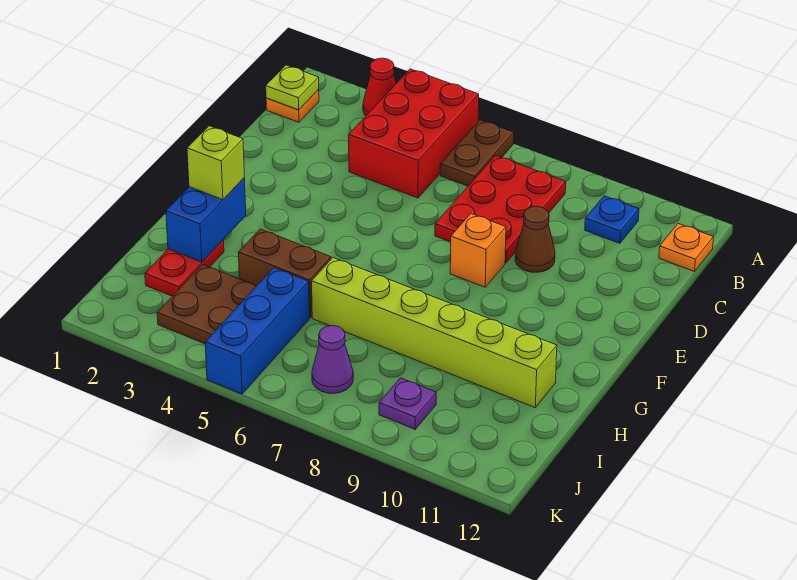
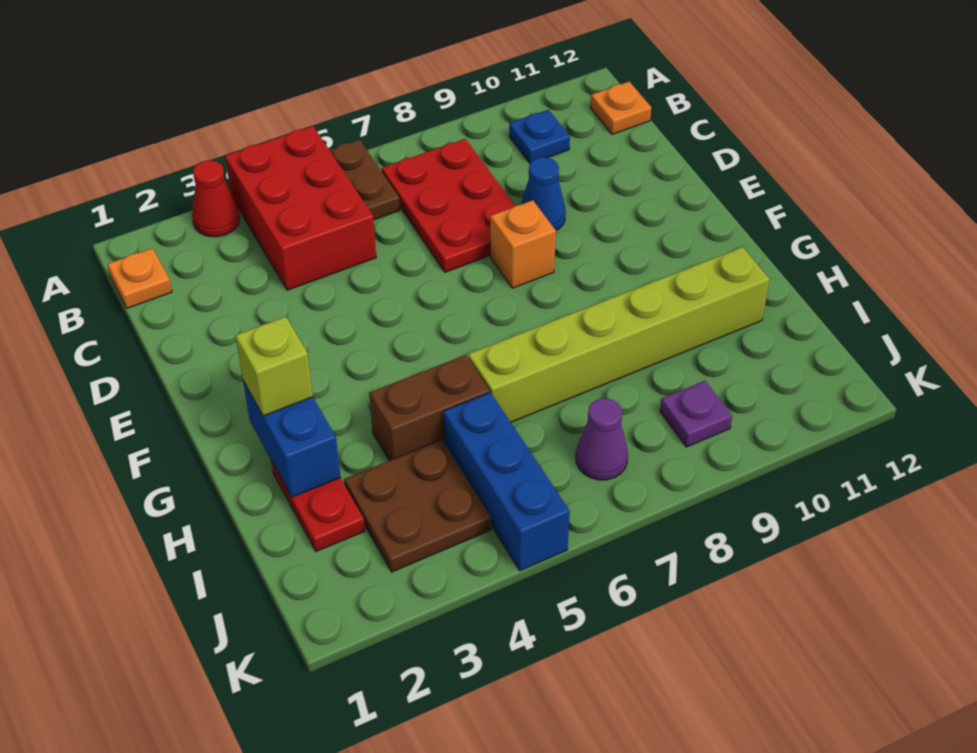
lime plate B1 level 2 -> none
brown cone D9 level 1 -> blue cone D9 level 1

